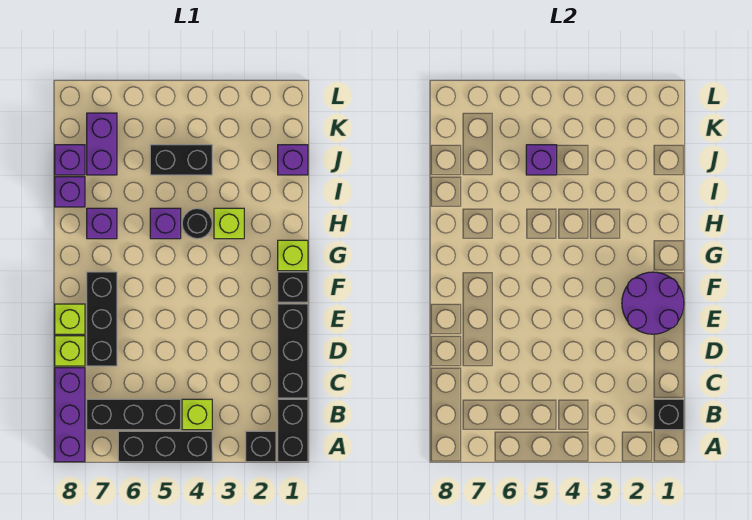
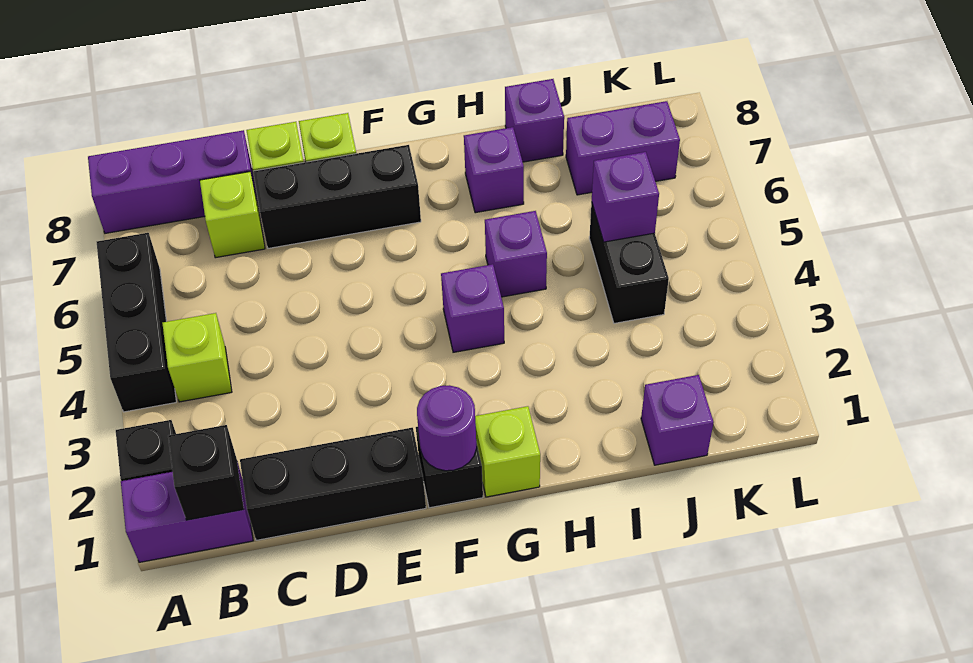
black brick A1:B1 level 1 -> purple brick A1:B1 level 1
black brick B5:B7 level 1 -> none
purple round brick E1:F2 level 2 -> purple round brick F1 level 2
lime brick H3 level 1 -> lime brick C7 level 1
black round brick H4 level 1 -> none
purple brick J8 level 1 -> purple brick G4 level 1

